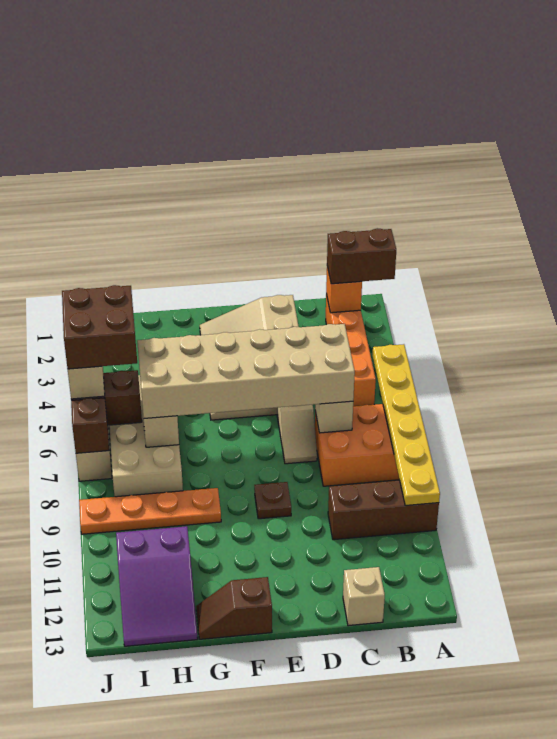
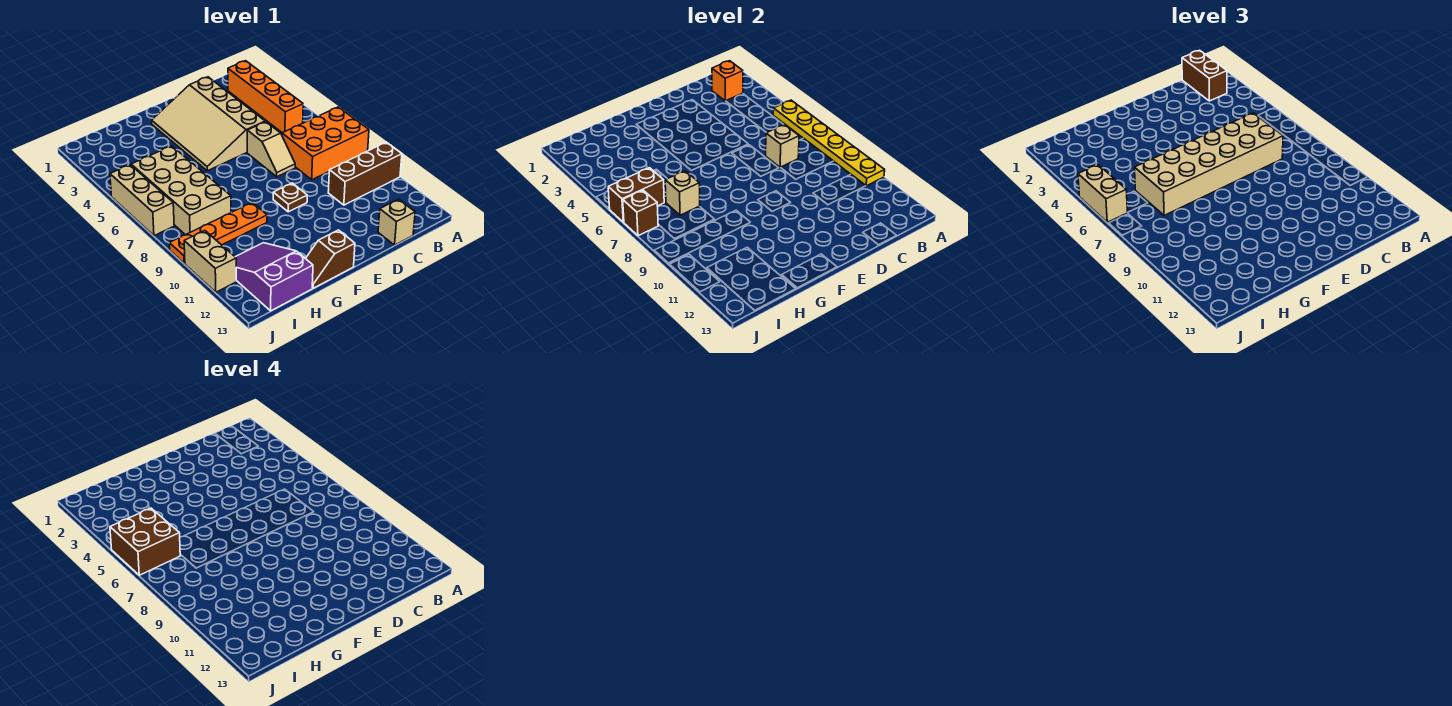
brown brick A2:B2 level 3 -> brown brick B1:B2 level 3
purple slope H11:I13 level 1 top 11 -> purple slope H11:I13 level 1 top 13
none -> tan brick J10:J11 level 1

